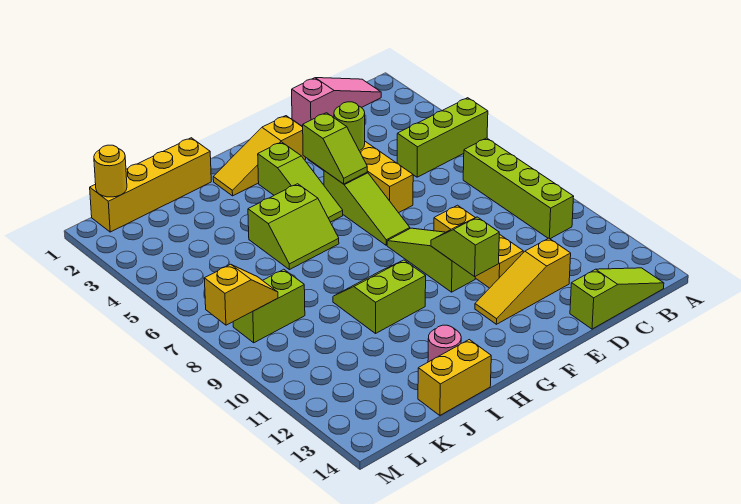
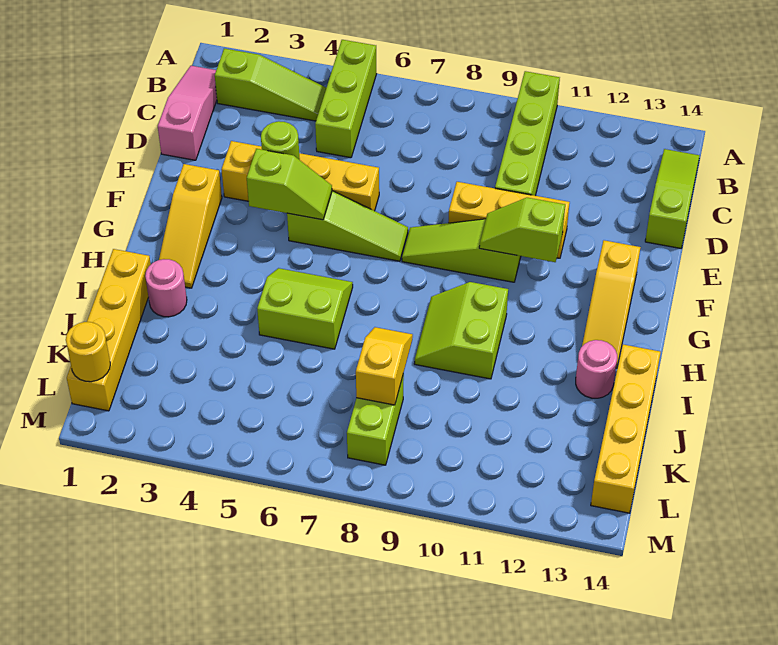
lime brick B7:B10 level 1 -> lime brick A10:D10 level 1
yellow slope D12:F12 level 1 top D -> yellow slope F13:H13 level 1 top F
lime slope G3:G5 level 1 top 3 -> lime slope B2:B4 level 1 top 2
lime slope H5:I6 level 1 top 5 -> lime slope H5:I6 level 1 top I
none -> pink round brick I2 level 1
yellow brick I14:J14 level 1 -> yellow brick I14:L14 level 1
yellow slope L8:M8 level 2 top M -> yellow slope J8:K8 level 2 top K

